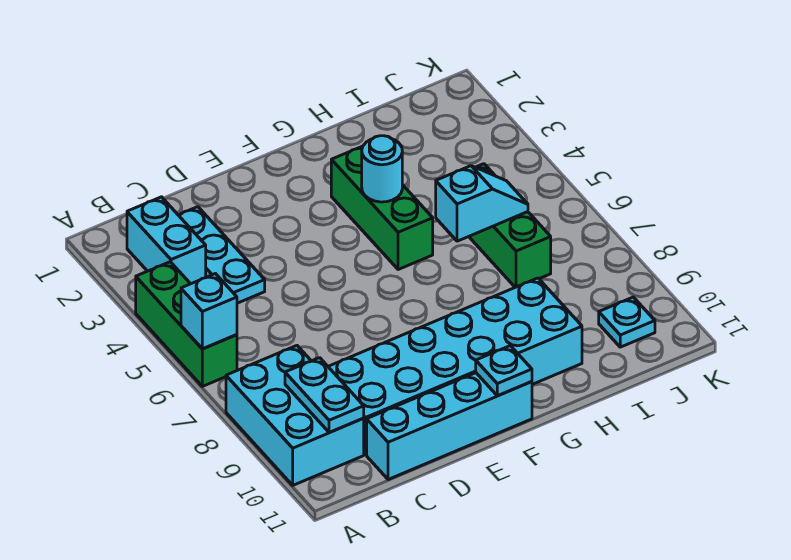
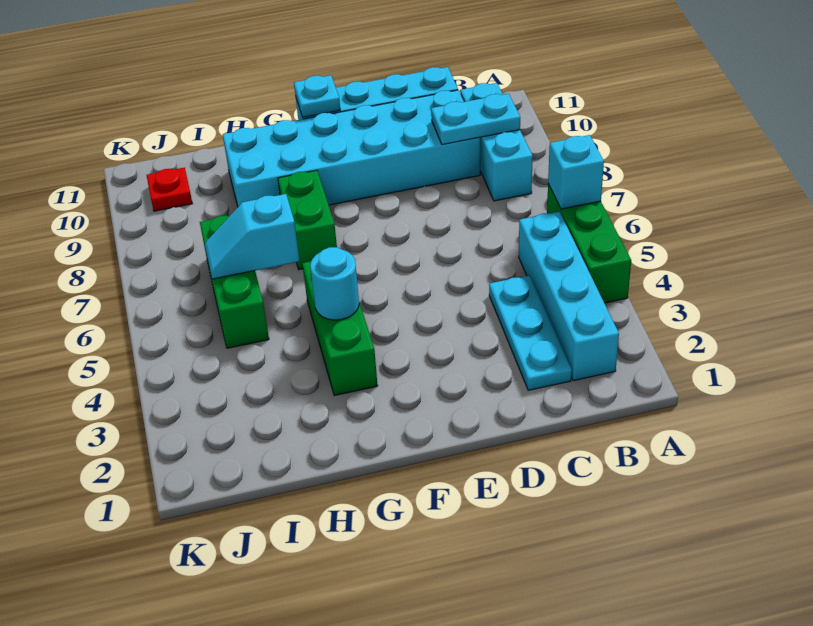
cyan brick A8:B10 level 1 -> cyan brick B8:B10 level 1
cyan brick B2:B3 level 1 -> cyan brick B2:B5 level 1
cyan plate B9:B10 level 2 -> cyan plate B9:C9 level 2
none -> green brick G7:G8 level 1
cyan plate J10 level 1 -> red plate J10 level 1

